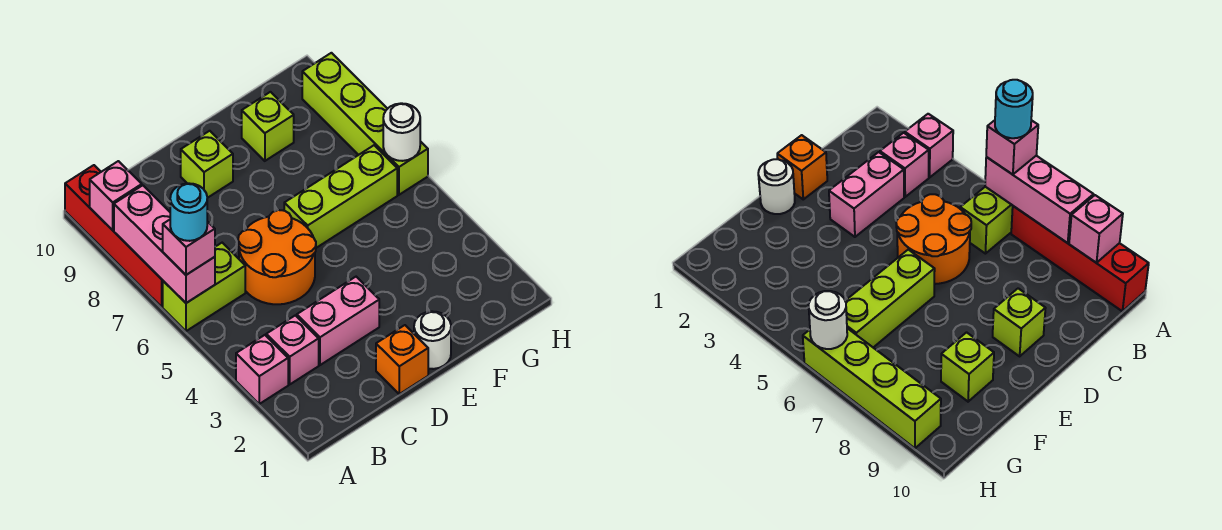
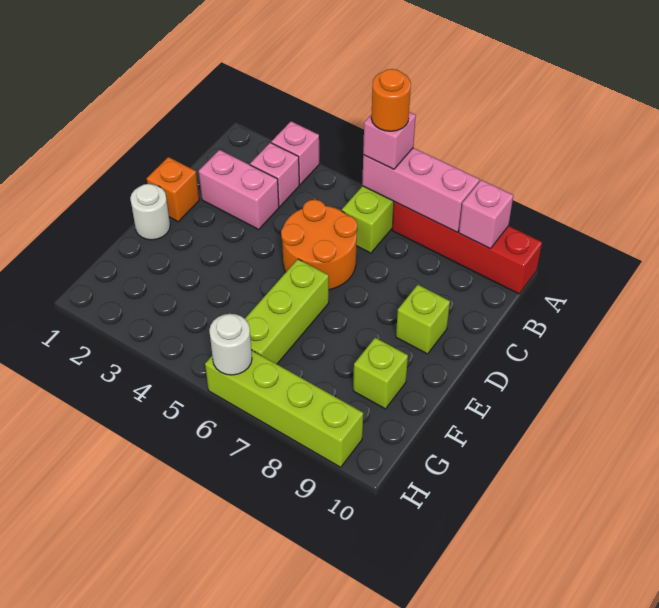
cyan round brick A6 level 4 -> orange round brick A6 level 4
pink brick C3:D3 level 1 -> pink brick C2:C3 level 1

